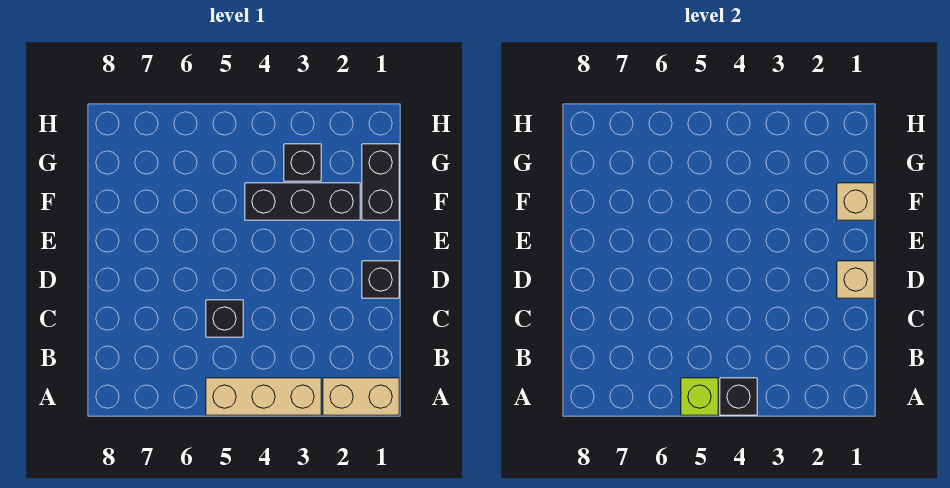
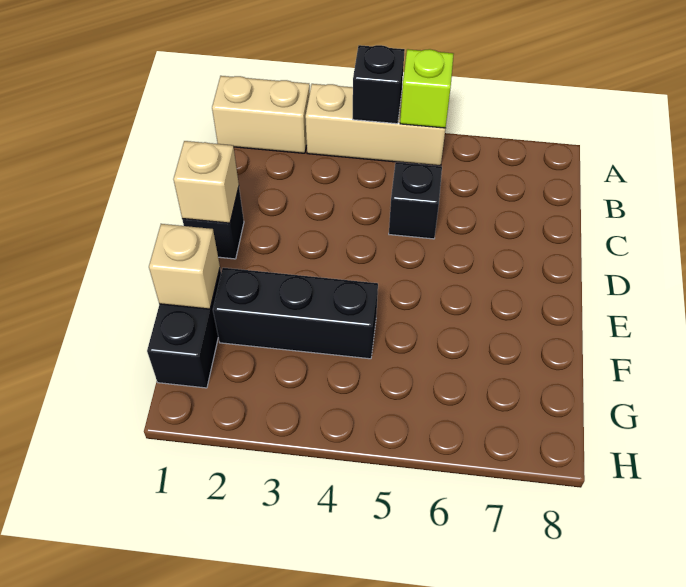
black brick G3 level 1 -> none

